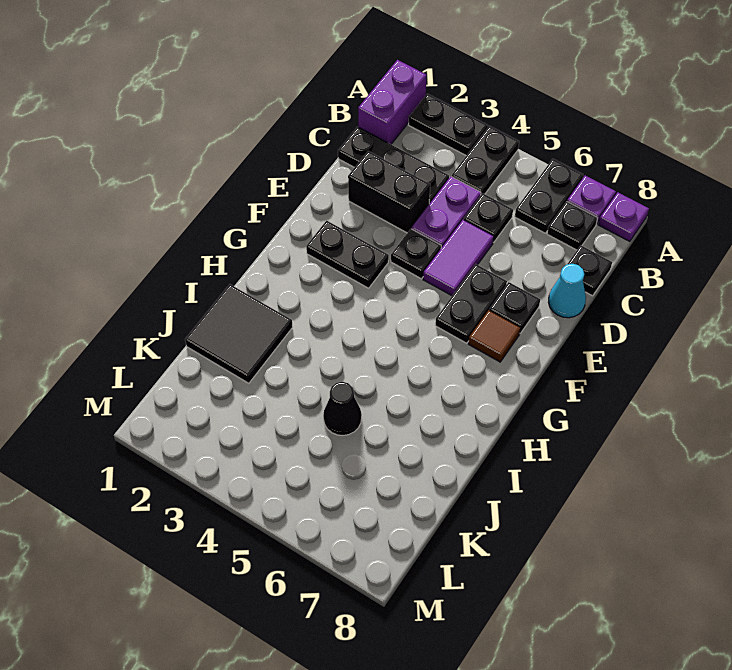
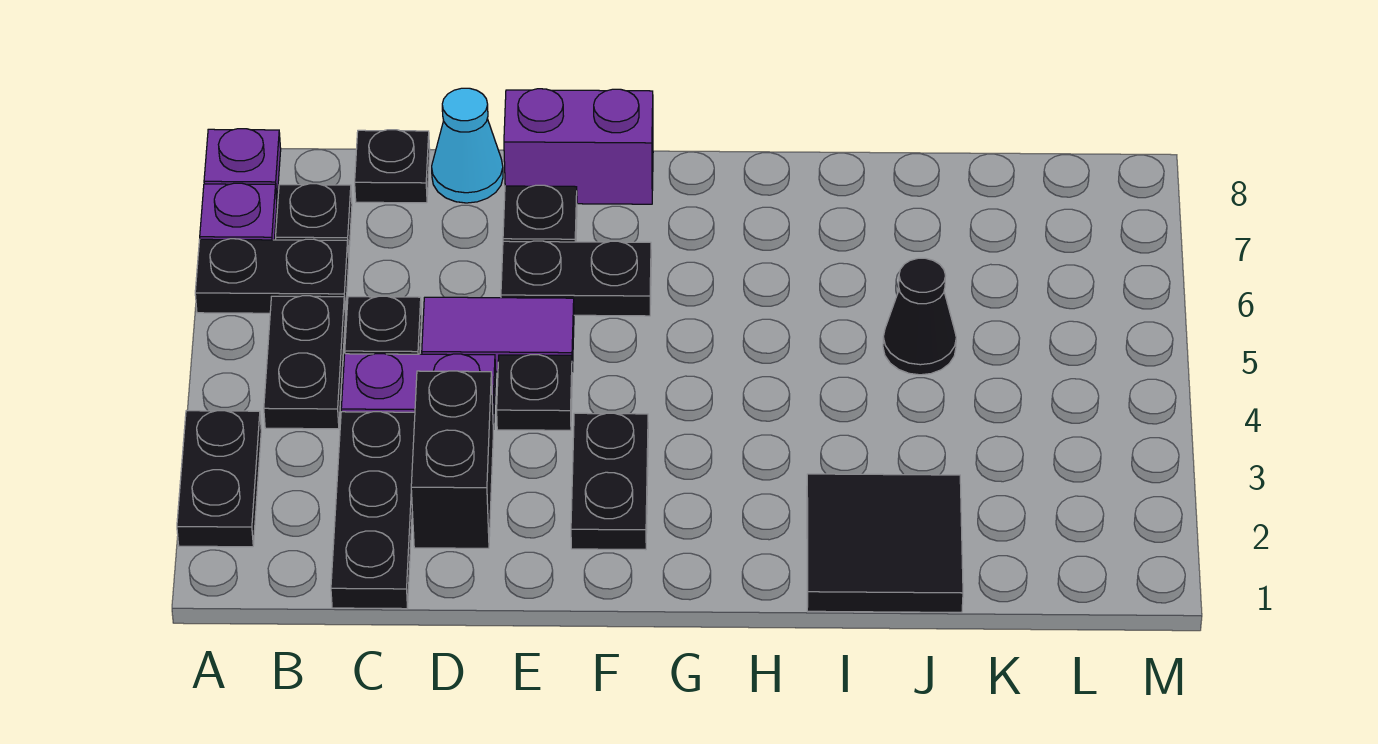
purple brick A1:B1 level 1 -> purple brick E8:F8 level 1
black plate A4:B4 level 1 -> black plate B4:B5 level 1
brown tile F7 level 1 -> none

